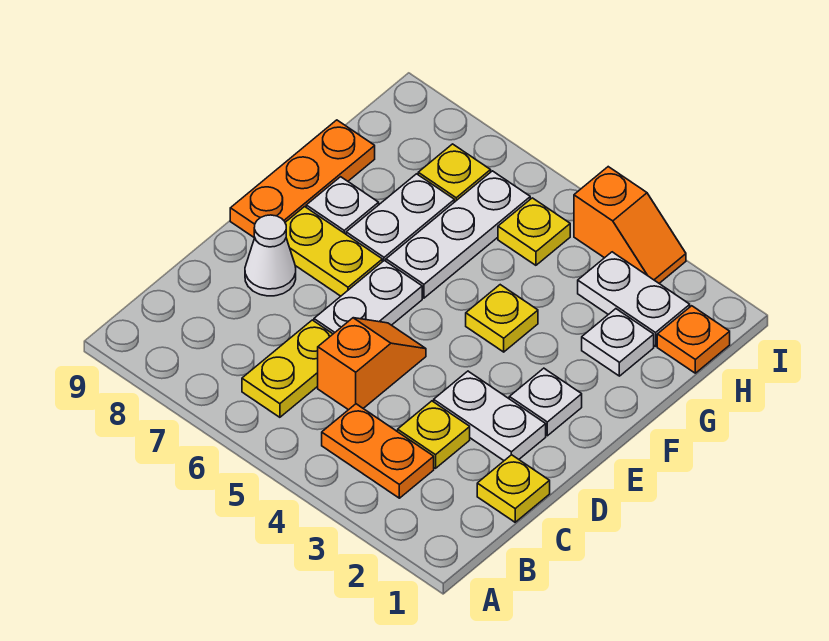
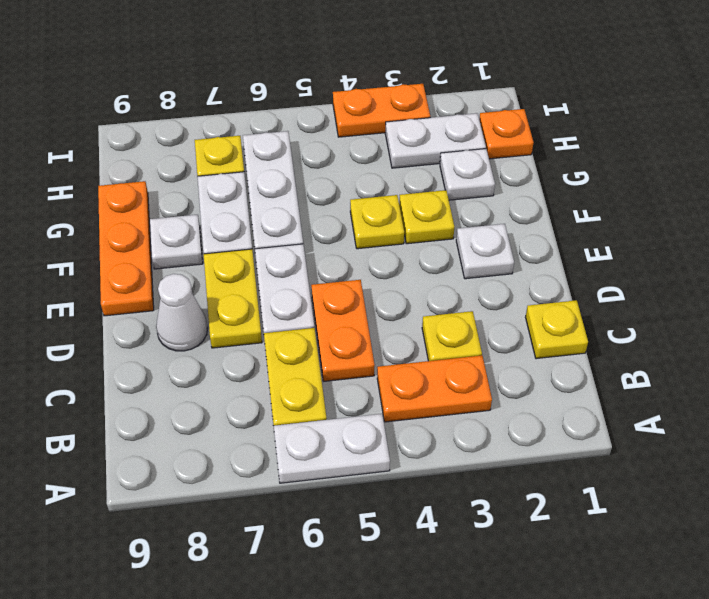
orange slope C5:D5 level 1 top C -> orange plate C5:D5 level 1
white plate D2:D3 level 1 -> white plate A5:A6 level 1
yellow plate E7:E8 level 1 -> yellow plate D7:E7 level 1
yellow plate H5 level 1 -> yellow plate F3 level 1
orange slope I3:I4 level 1 top 4 -> orange plate I3:I4 level 1

